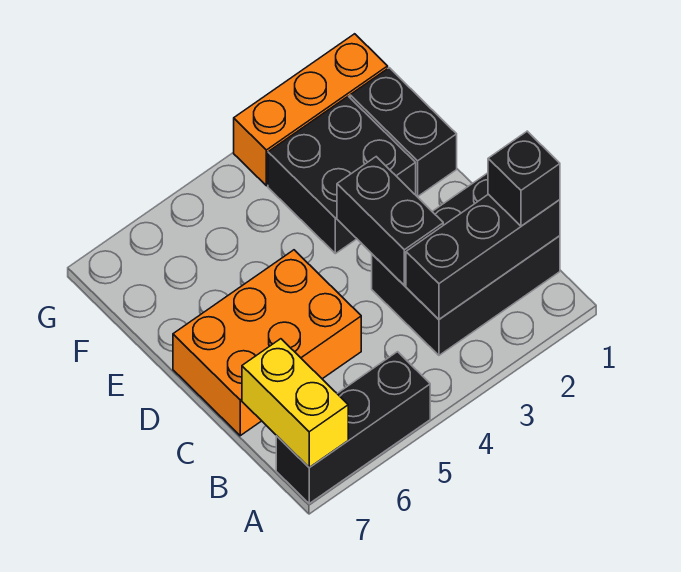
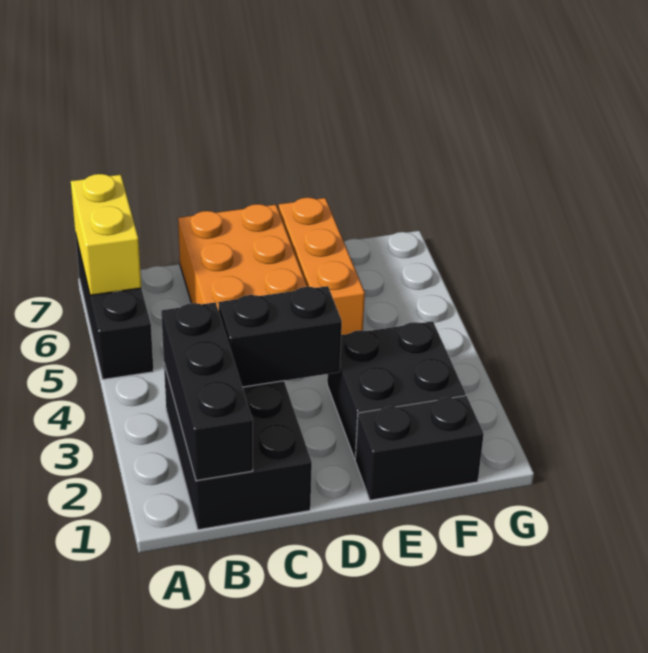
yellow brick A7:B7 level 2 -> yellow brick A6:A7 level 2
black brick B1 level 3 -> none
orange brick G1:G3 level 1 -> orange brick E5:E7 level 1

